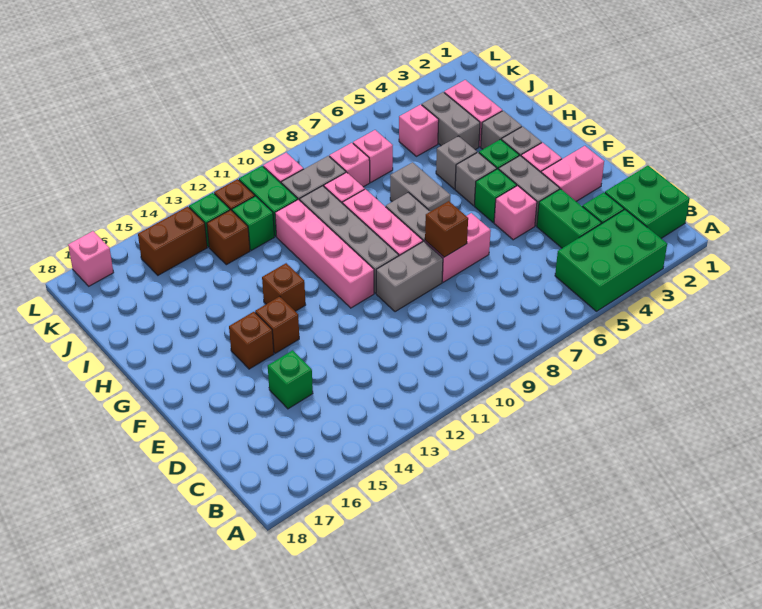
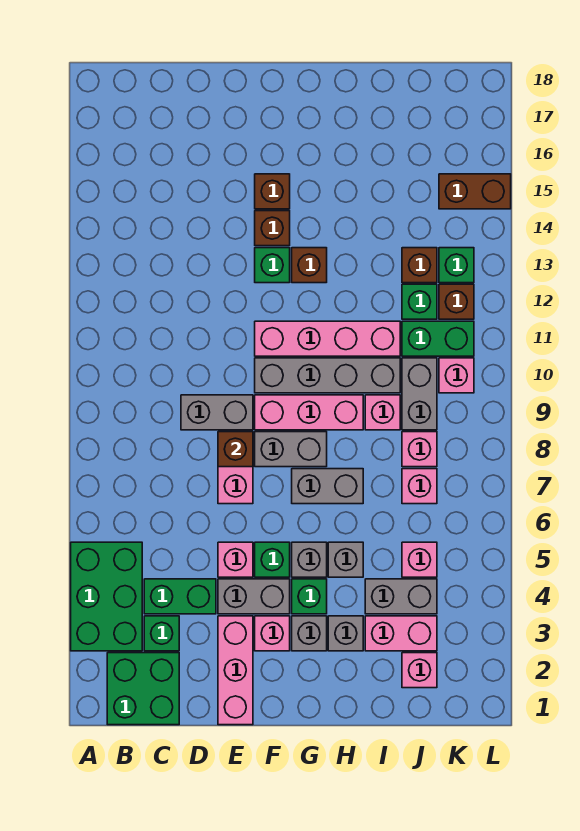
green brick D15 level 1 -> green brick F13 level 1
pink brick E2:E3 level 1 -> pink brick E1:E3 level 1
grey brick E9:E10 level 1 -> grey brick D9:E9 level 1
brown brick K14:K15 level 1 -> brown brick K15:L15 level 1
pink brick L17 level 1 -> pink brick J2 level 1

